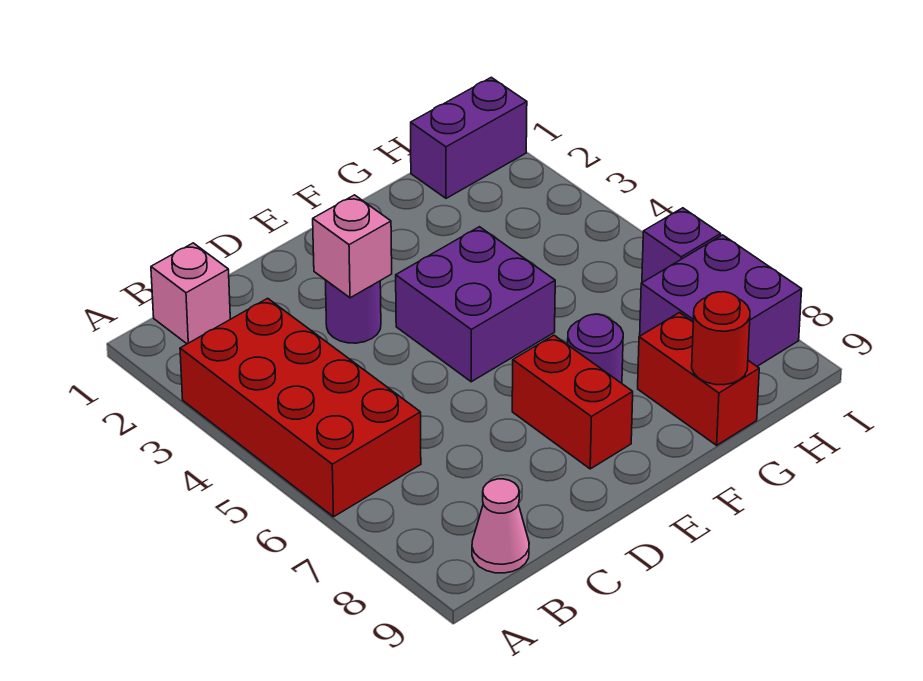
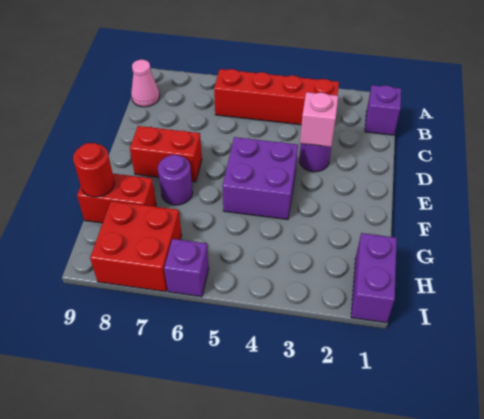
red brick A3:B6 level 1 -> red brick B3:B6 level 1
pink brick B1 level 1 -> purple brick B1 level 1
purple brick H7:I8 level 1 -> red brick H7:I8 level 1

